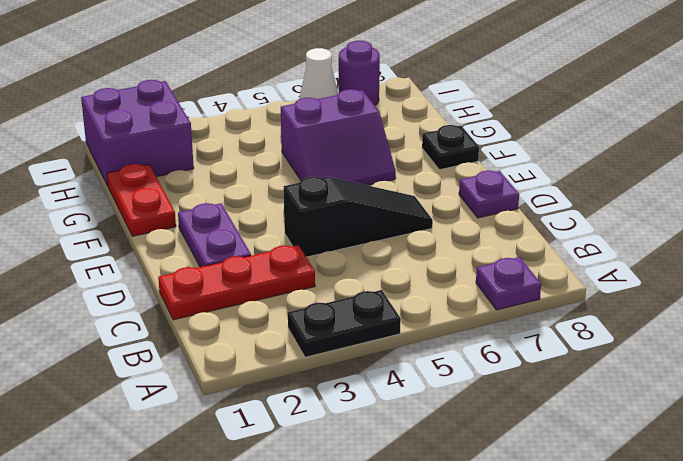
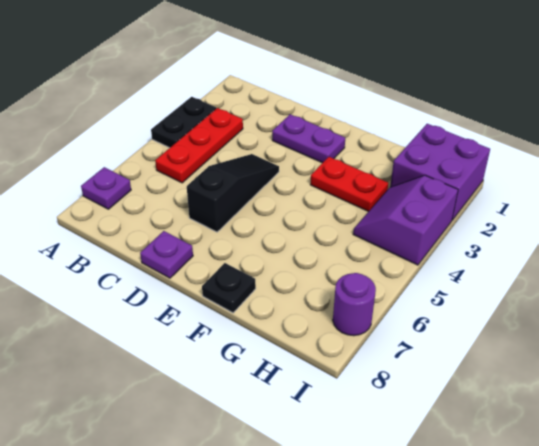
red plate C1:C3 level 1 -> red plate B3:B5 level 1
black slope D4:D6 level 1 top 4 -> black slope D4:D6 level 1 top 6
red plate F1:G1 level 1 -> red plate F3:G3 level 1
purple slope F5:G6 level 1 top G -> purple slope H3:I4 level 1 top I
white cone I6 level 1 -> none

